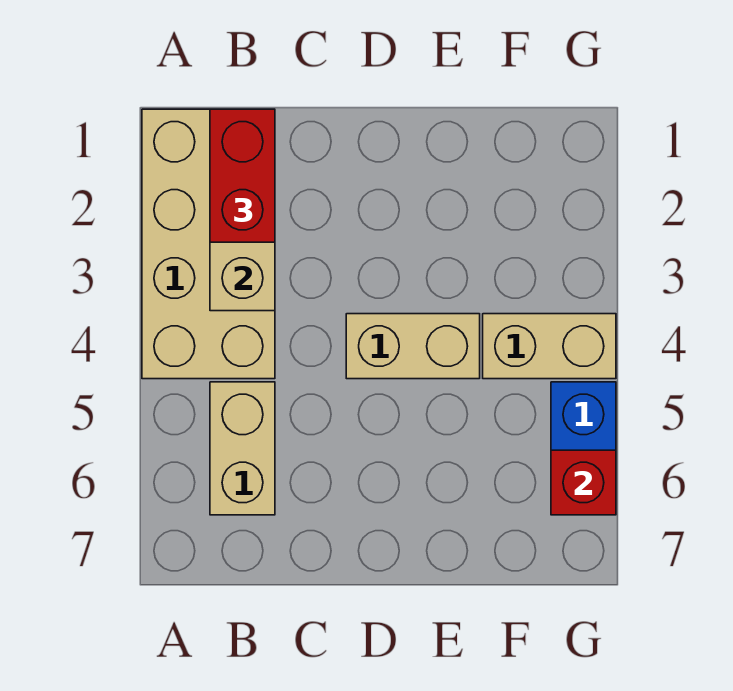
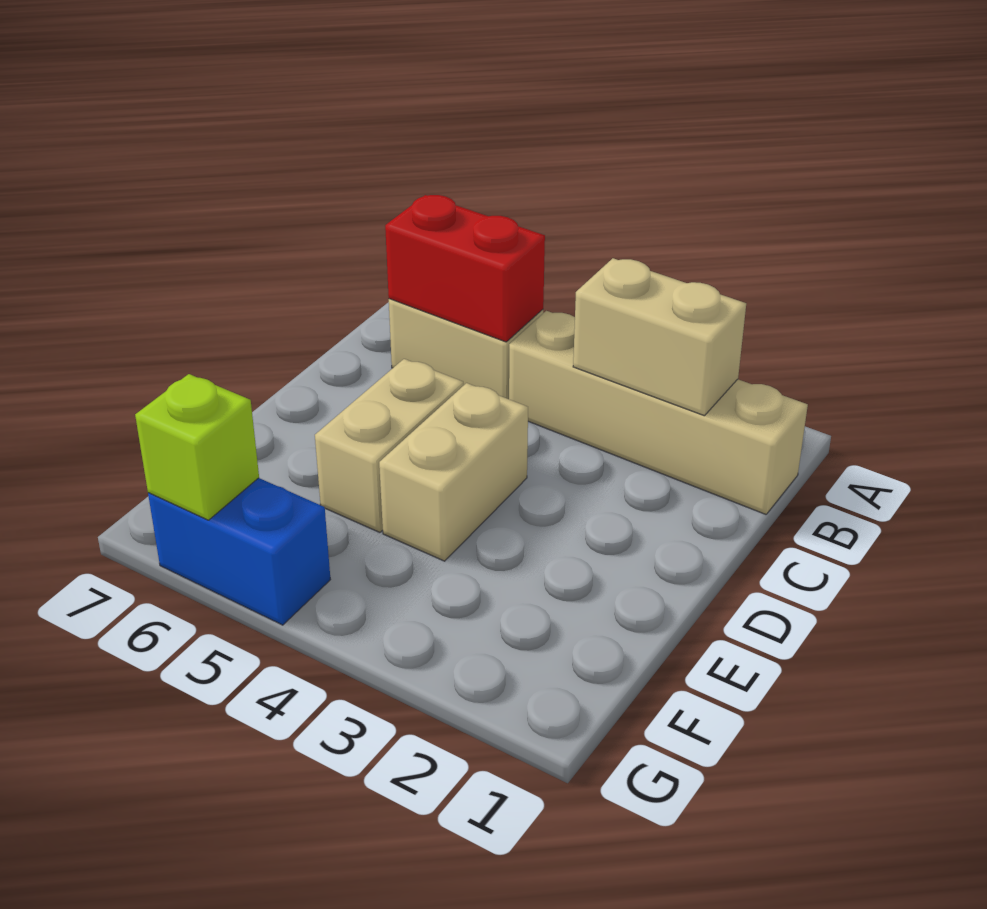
tan brick A1:B4 level 1 -> tan brick B1:B4 level 1
red brick B1:B2 level 3 -> red brick B5:B6 level 2
tan brick F4:G4 level 1 -> tan brick D5:E5 level 1
red brick G6 level 2 -> lime brick G6 level 2

